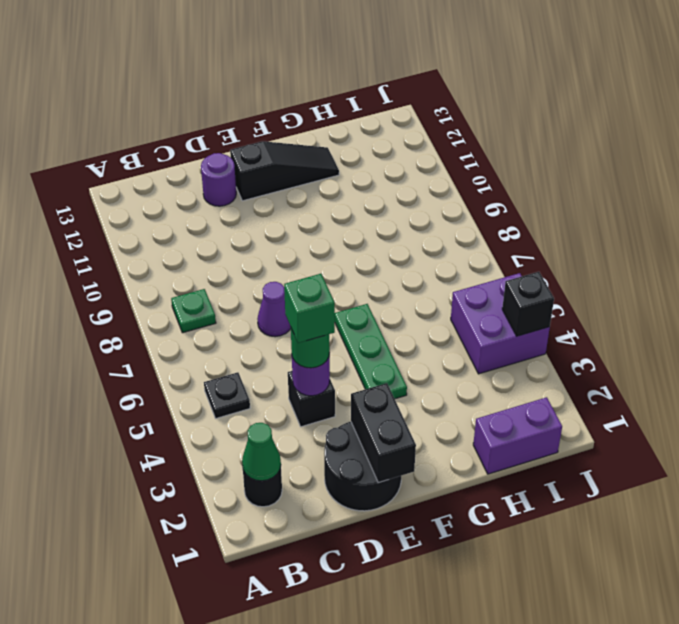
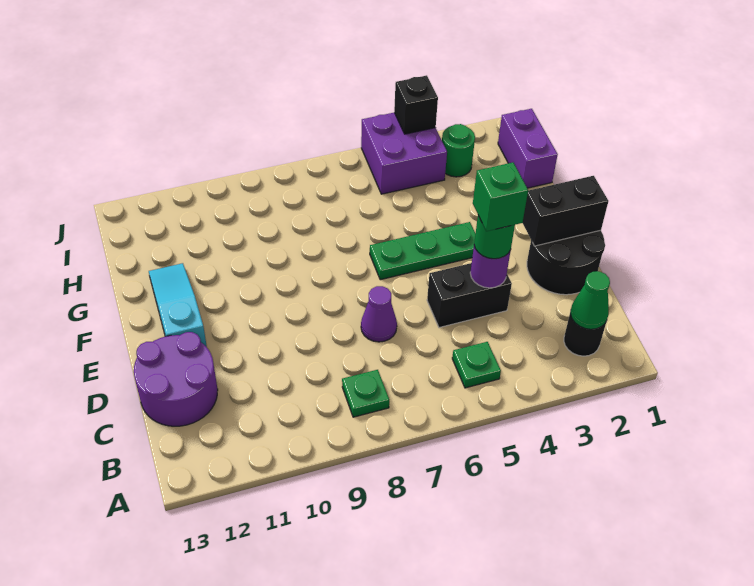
black plate B5 level 1 -> green plate B5 level 1
black brick D4 level 1 -> black brick D4:D5 level 1
purple round brick D12 level 1 -> purple round brick C12:D13 level 1
black slope E12:G12 level 1 top E -> cyan slope E12:G12 level 1 top E
none -> green round brick I3 level 1

